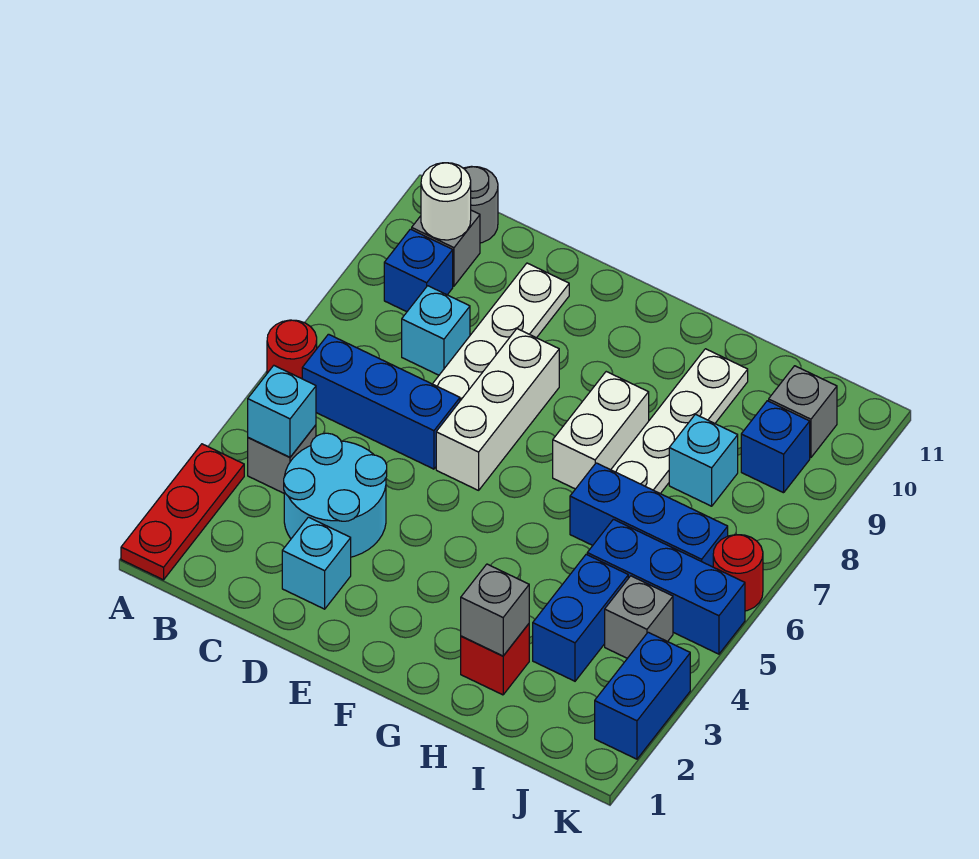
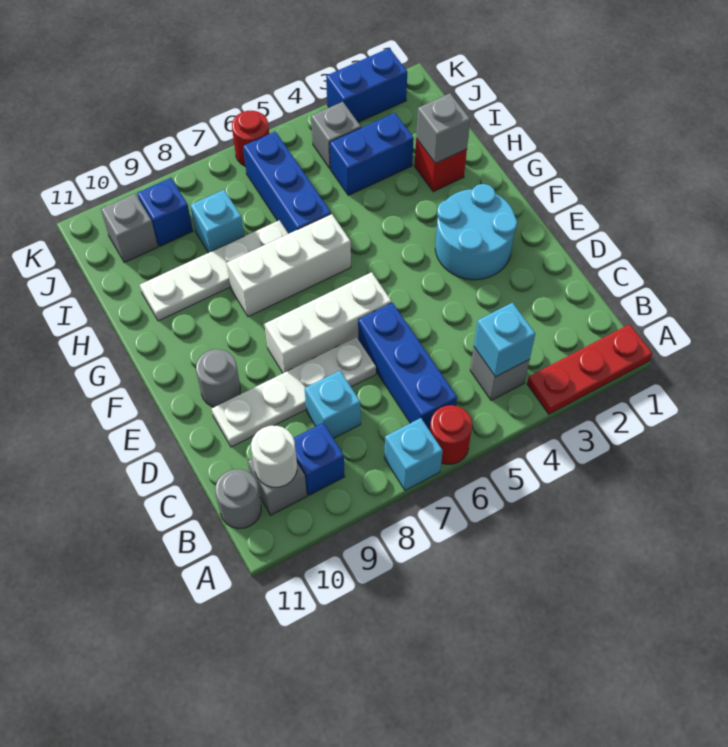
cyan round brick C3:D4 level 1 -> cyan round brick E2:F3 level 1
cyan brick D2 level 1 -> cyan brick A7 level 1
none -> grey round brick E10 level 1
white brick G7:G8 level 1 -> white brick G6:G8 level 1
blue brick I5:K5 level 1 -> none

